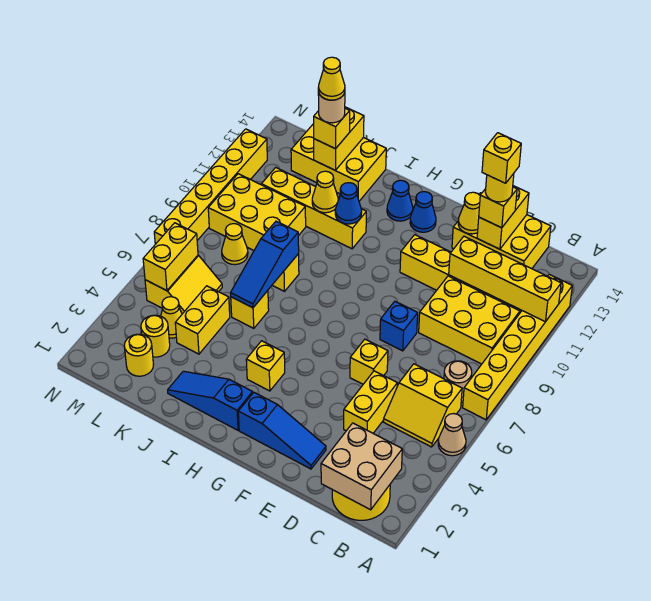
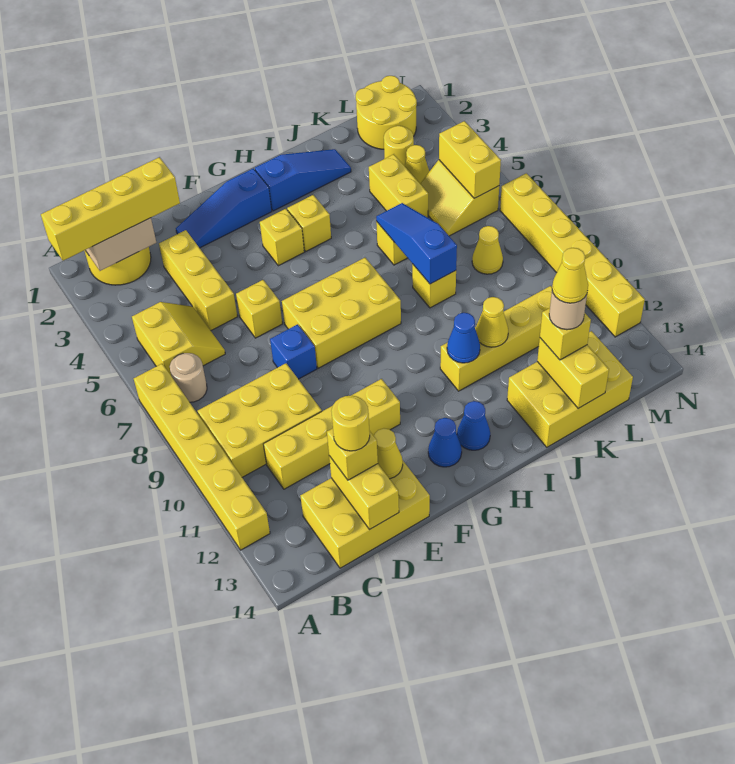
tan cone A5 level 1 -> none
yellow brick A11:D11 level 2 -> yellow brick A2:D2 level 3
yellow slope B5:C6 level 1 top 6 -> yellow slope B5:C6 level 1 top B
yellow brick D4:D5 level 1 -> yellow brick D3:D5 level 1
yellow brick D13 level 5 -> yellow brick G4 level 1
yellow brick K9:M10 level 1 -> yellow brick F7:H8 level 1
yellow round brick L2 level 1 -> yellow round brick L1:M2 level 1

